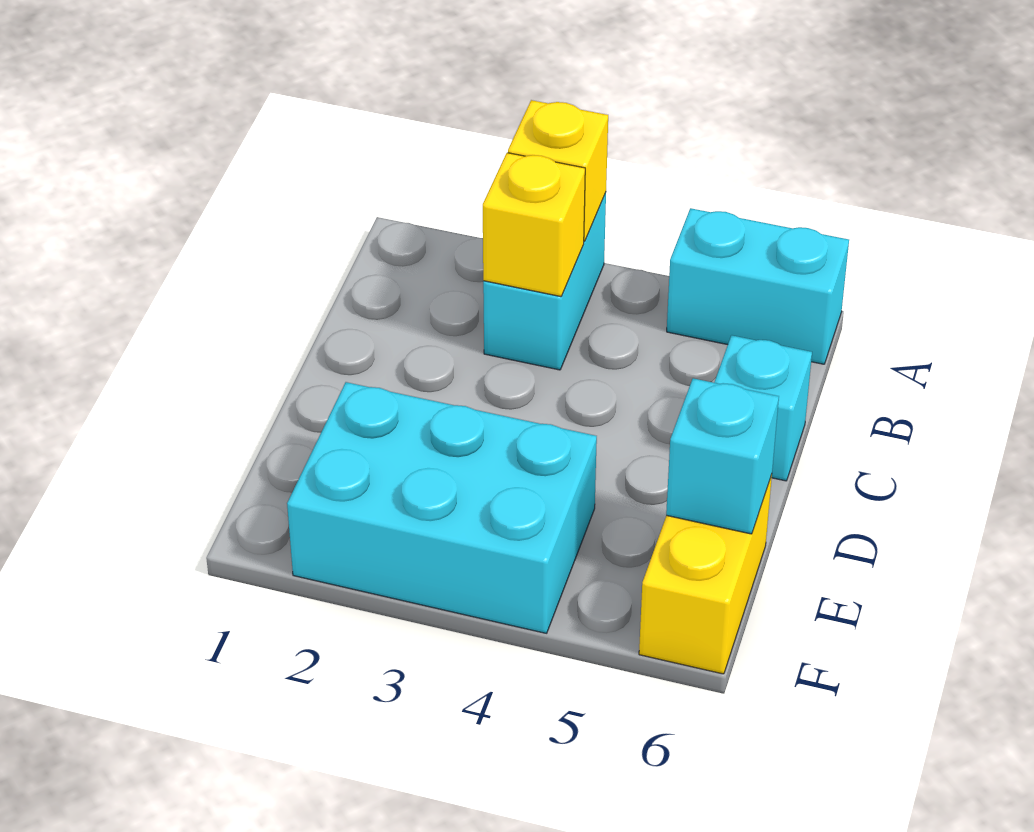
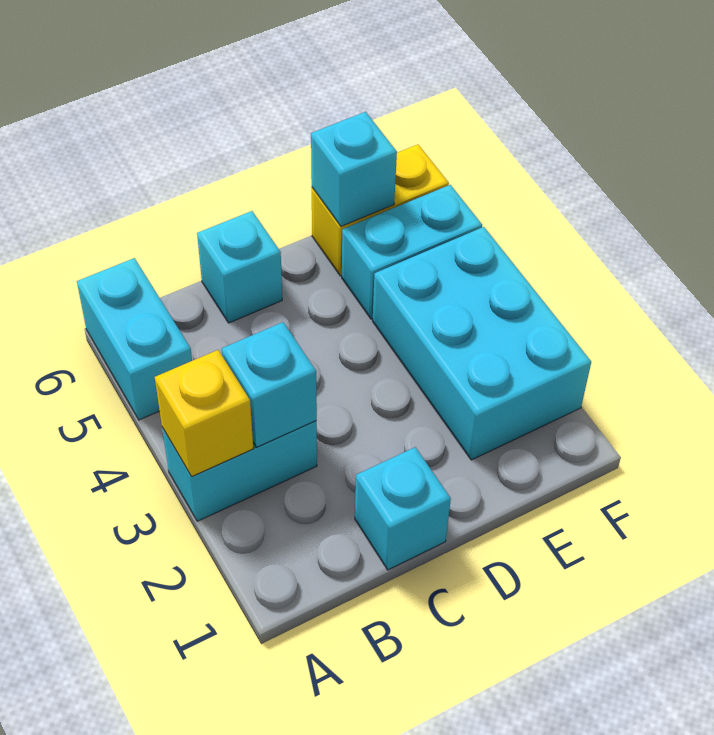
yellow brick B3 level 2 -> cyan brick B3 level 2
none -> cyan brick C1 level 1
none -> cyan brick E5:F5 level 1

